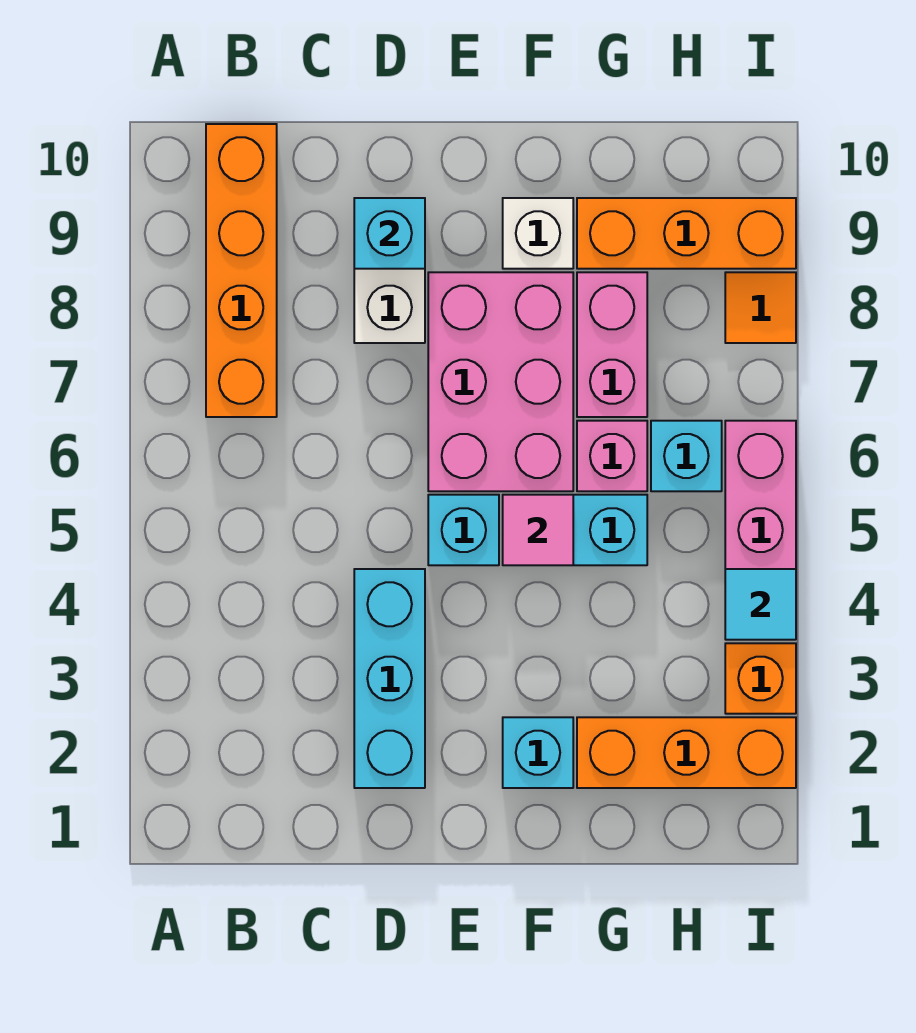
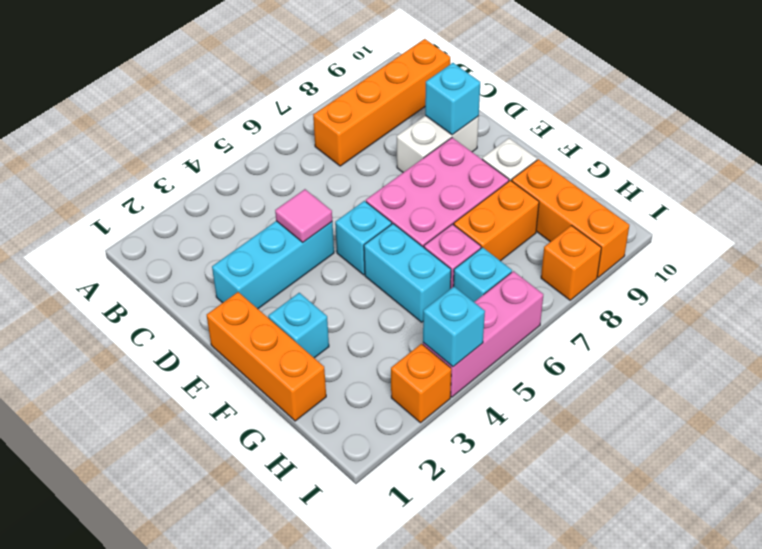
pink tile F5 level 2 -> pink tile D4 level 2
orange brick G2:I2 level 1 -> orange brick E1:G1 level 1
pink brick G7:G8 level 1 -> orange brick G7:G8 level 1
cyan tile I4 level 2 -> cyan brick I4 level 2
orange tile I8 level 1 -> orange brick I8 level 1

